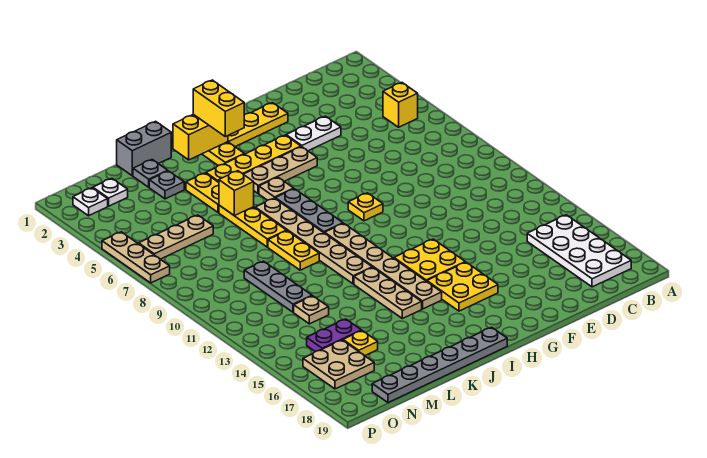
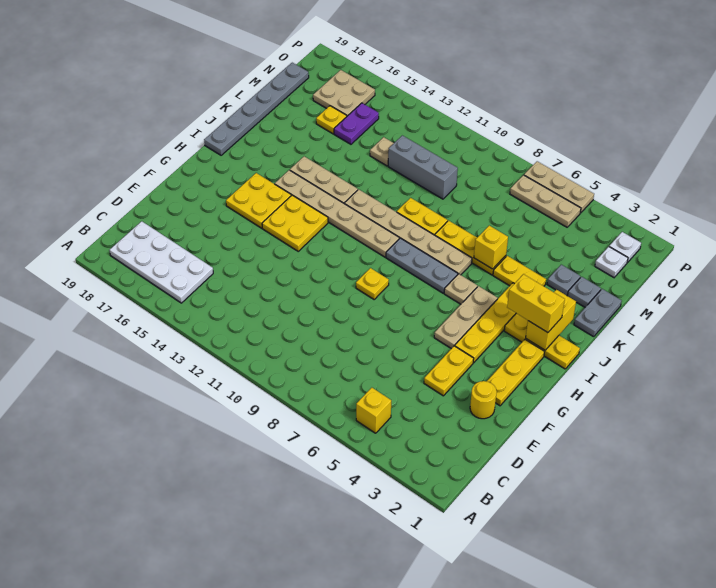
none -> yellow round brick E2 level 1
white plate E4:F4 level 1 -> yellow plate E4:F4 level 1
grey brick K1:L1 level 1 -> grey plate K1:L1 level 1
tan plate M6:O6 level 1 -> tan plate O5:O7 level 1
grey plate M10:M12 level 1 -> grey brick M10:M12 level 1

